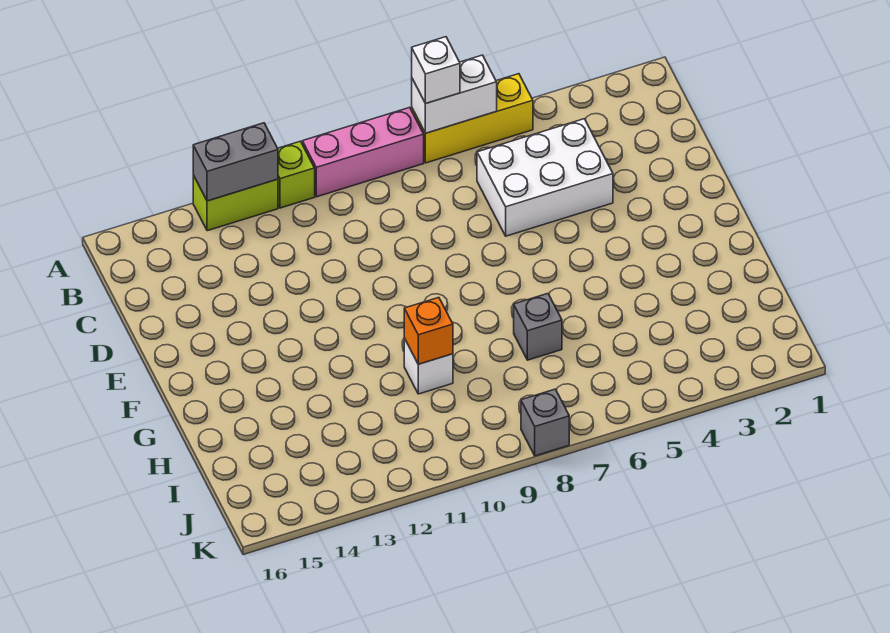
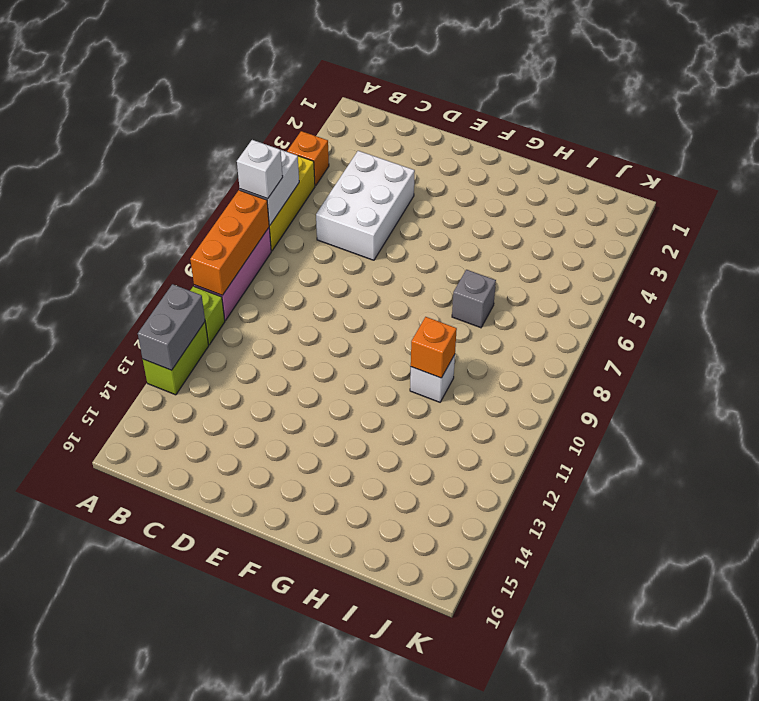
none -> orange brick A4 level 1
none -> orange brick A8:A10 level 2
grey brick K8 level 1 -> none

